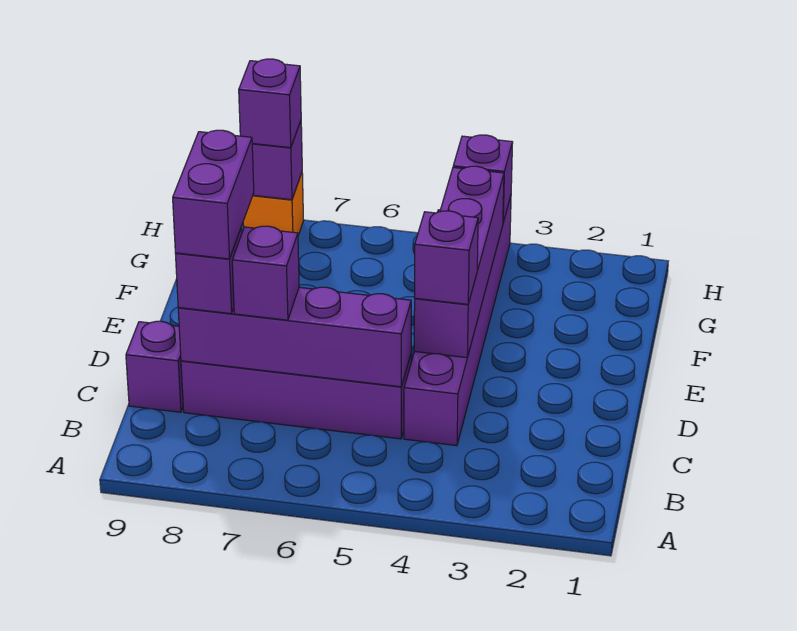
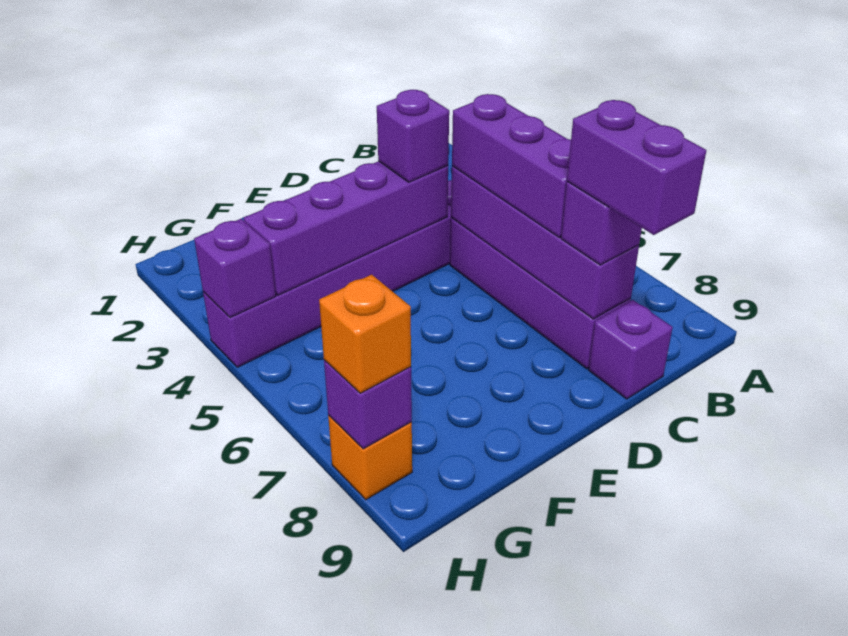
purple brick C7 level 3 -> purple brick C5:C7 level 3
purple brick C8:D8 level 4 -> purple brick C8:C9 level 4
purple brick H8 level 3 -> orange brick H8 level 3

